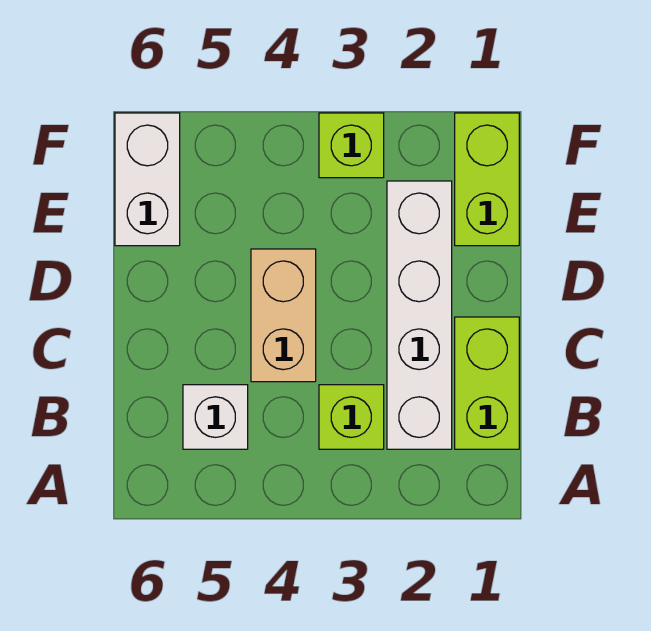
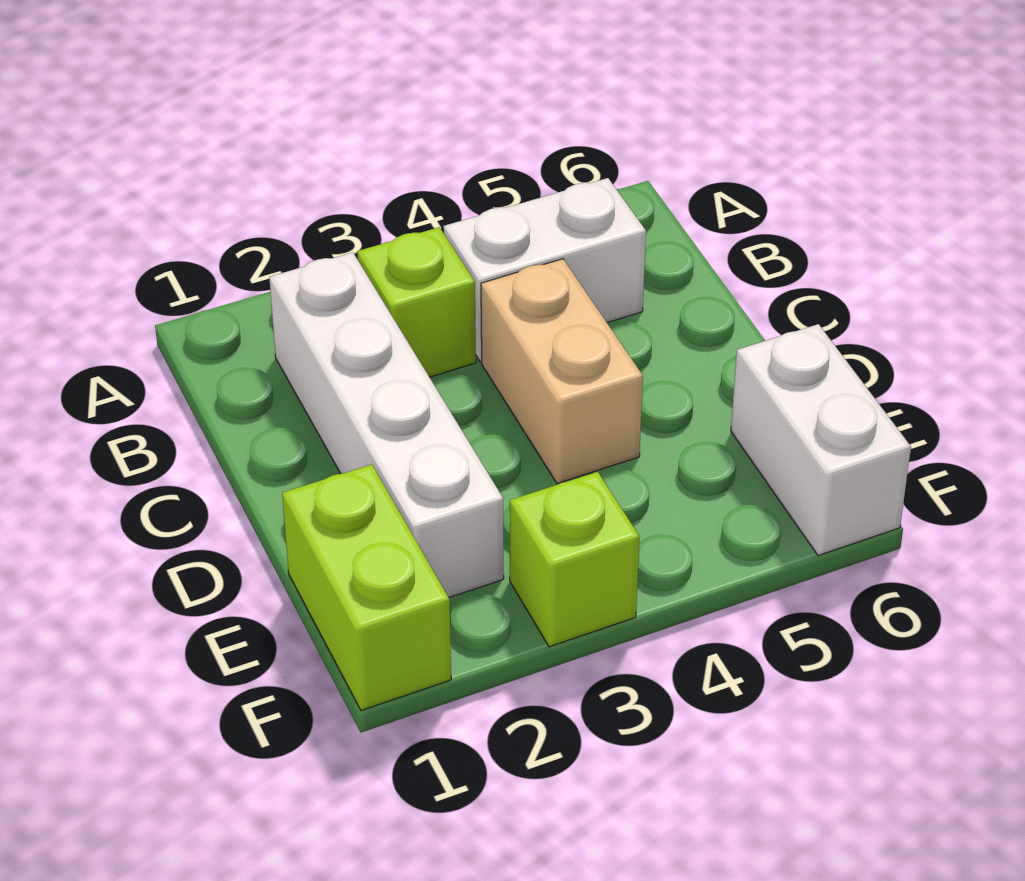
lime brick B1:C1 level 1 -> none
white brick B5 level 1 -> white brick B4:B5 level 1

